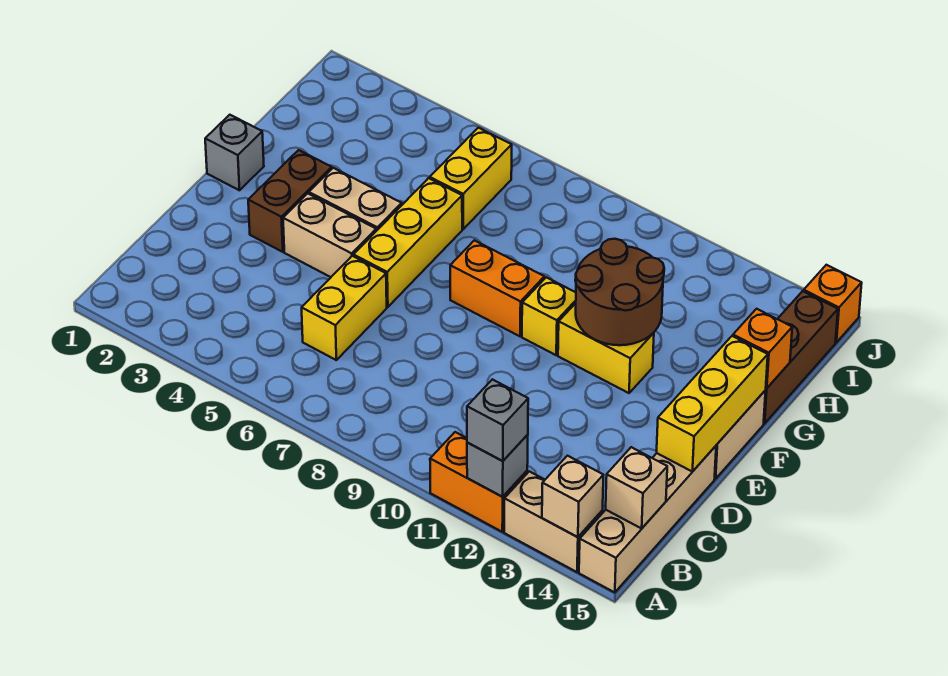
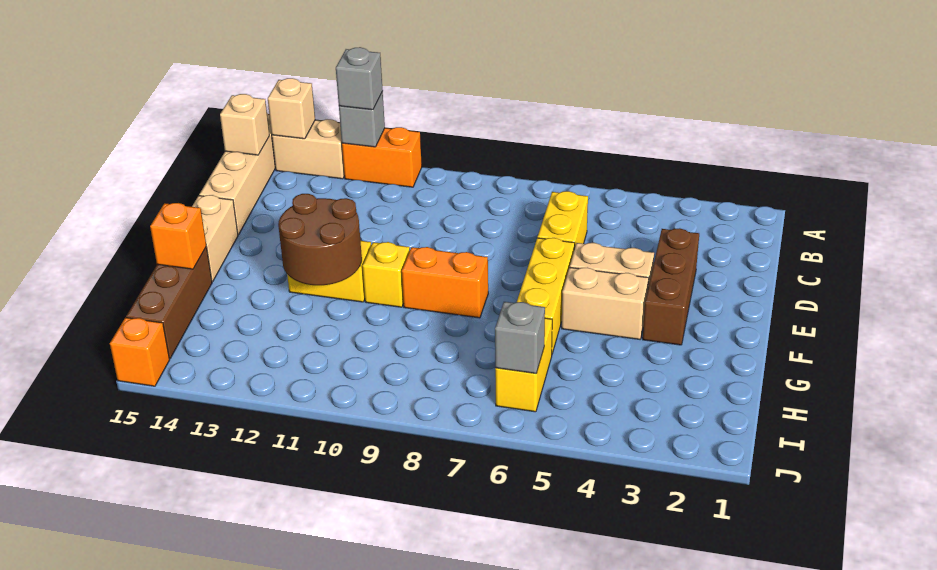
yellow brick D15:F15 level 2 -> none
brown brick E3:F3 level 1 -> brown brick D3:F3 level 1
grey brick F1 level 1 -> grey brick I6 level 2

